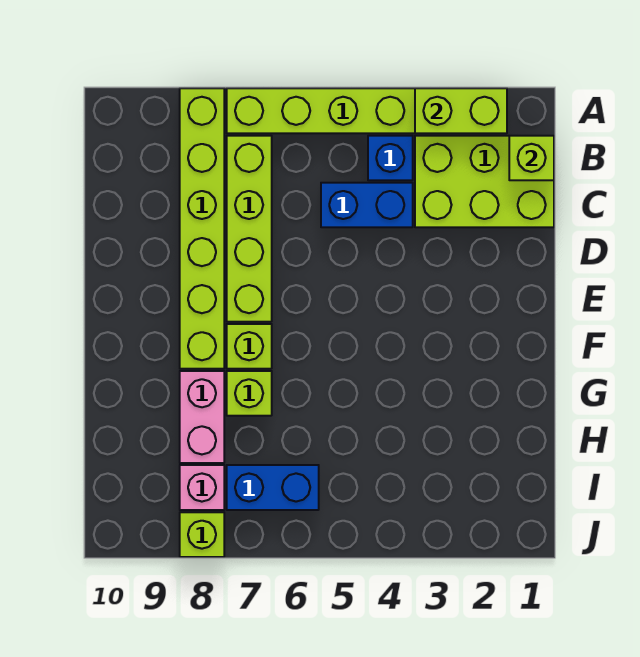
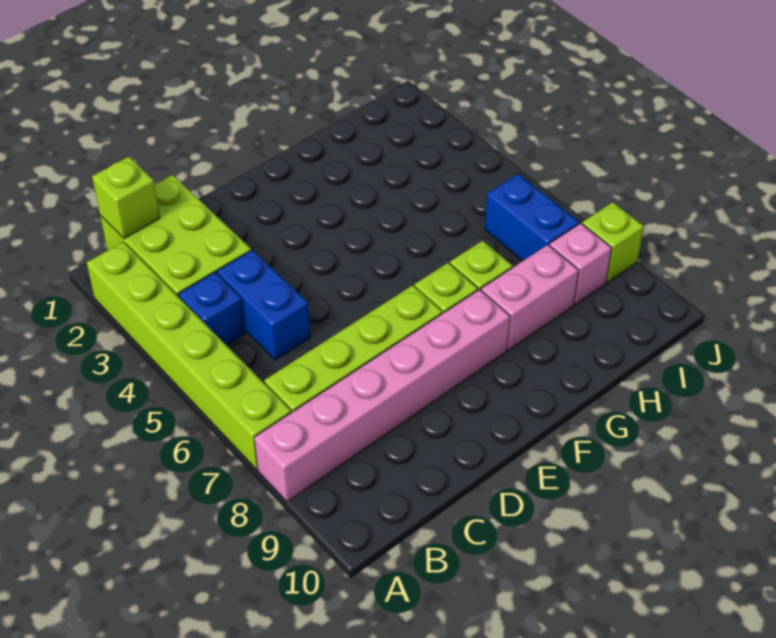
lime brick A2:A3 level 2 -> none
lime brick A8:F8 level 1 -> pink brick A8:F8 level 1

